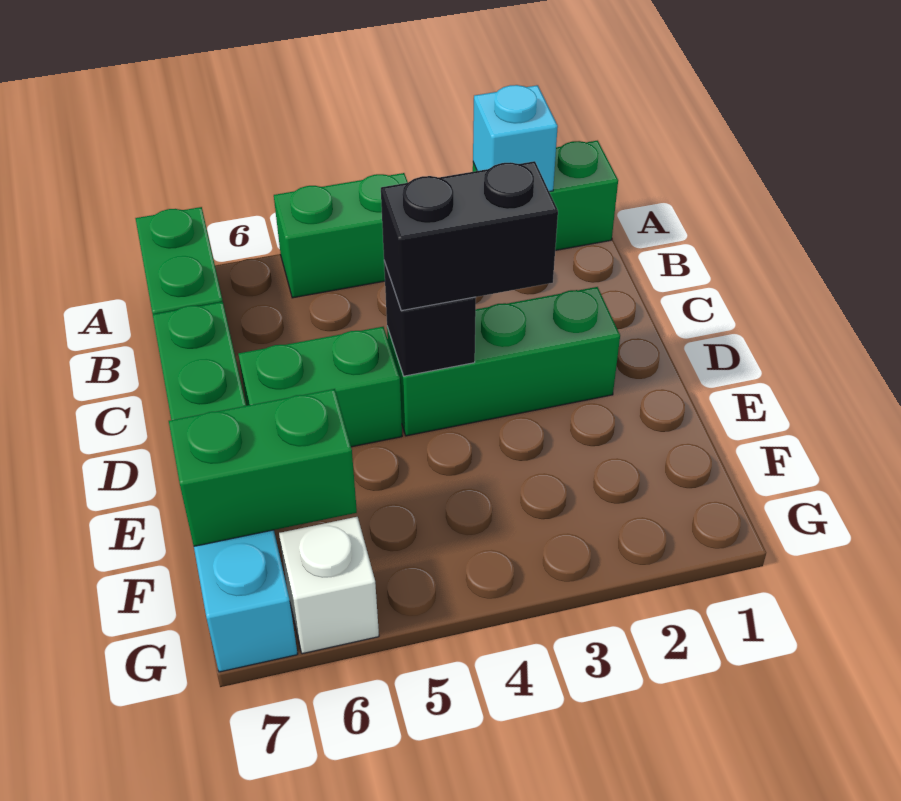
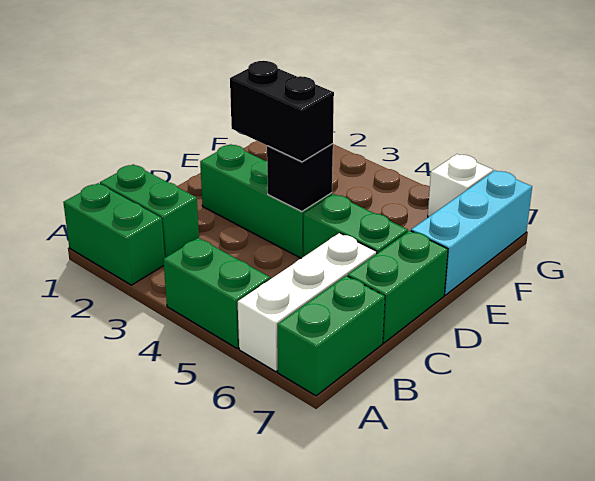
cyan brick A2 level 2 -> none
none -> white brick A6:C6 level 1
green brick F6:F7 level 2 -> green brick B1:B2 level 1

